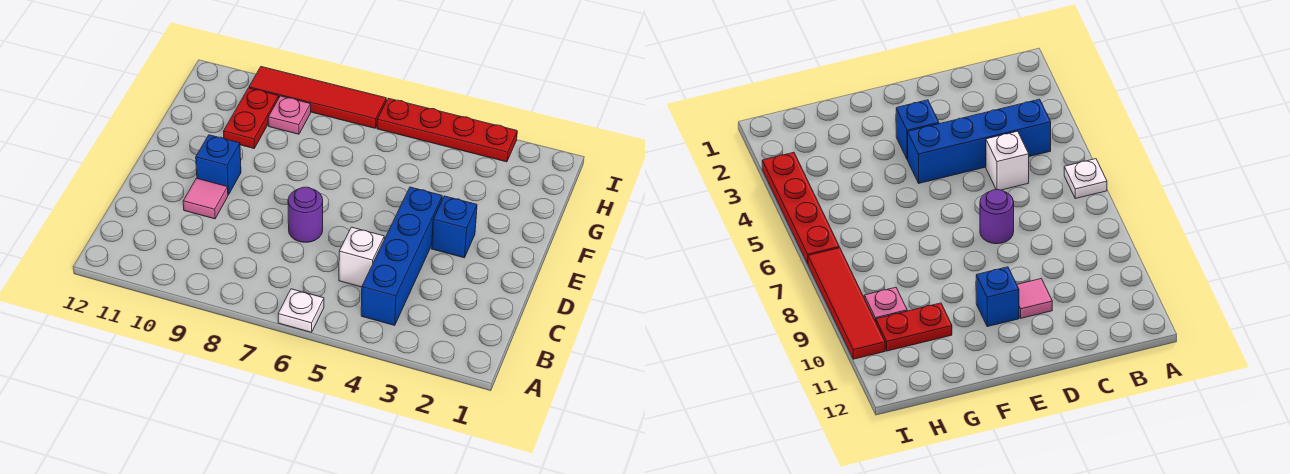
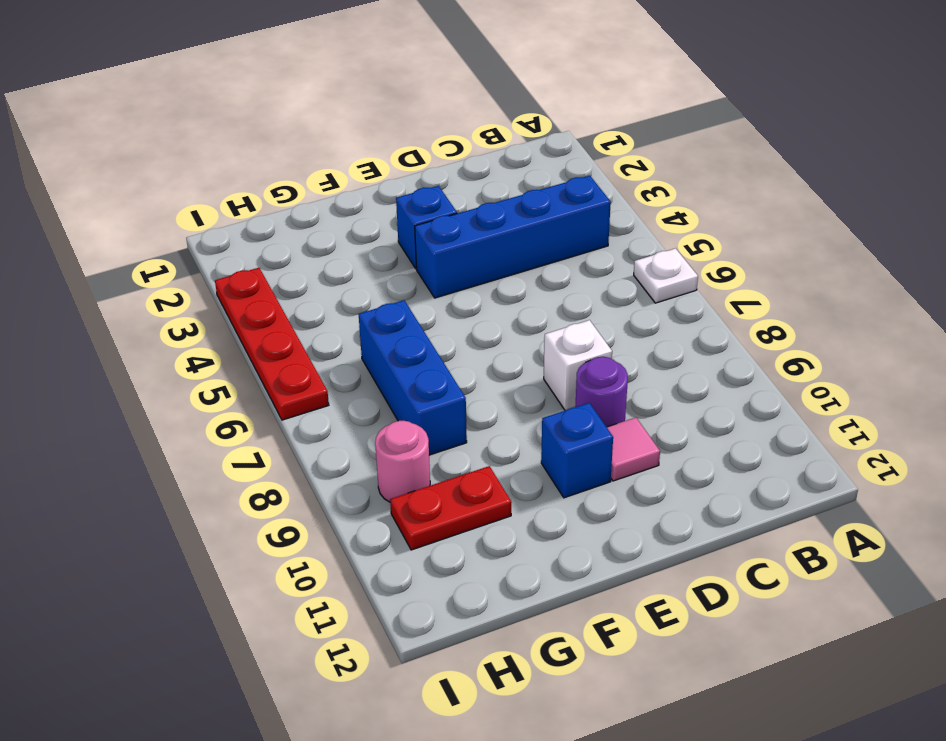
white brick C5 level 1 -> white brick D8 level 1
purple round brick D7 level 1 -> purple round brick D9 level 1
none -> blue brick G6:G8 level 1
pink plate H9 level 1 -> pink round brick H9 level 1
red tile I7:I10 level 1 -> none

